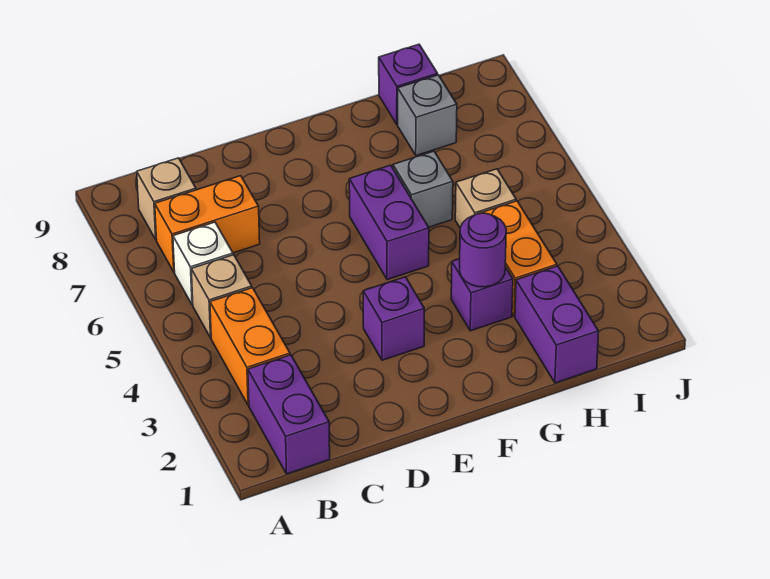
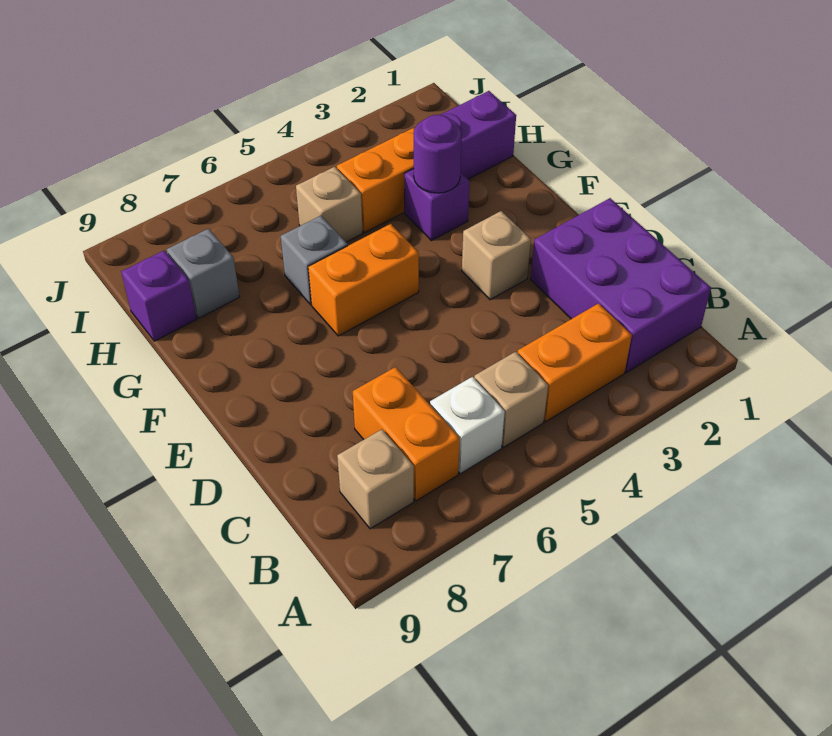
purple brick B1:B2 level 1 -> purple brick B1:D2 level 1
purple brick E3 level 1 -> tan brick E3 level 1
purple brick F5:F6 level 1 -> orange brick F5:F6 level 1

